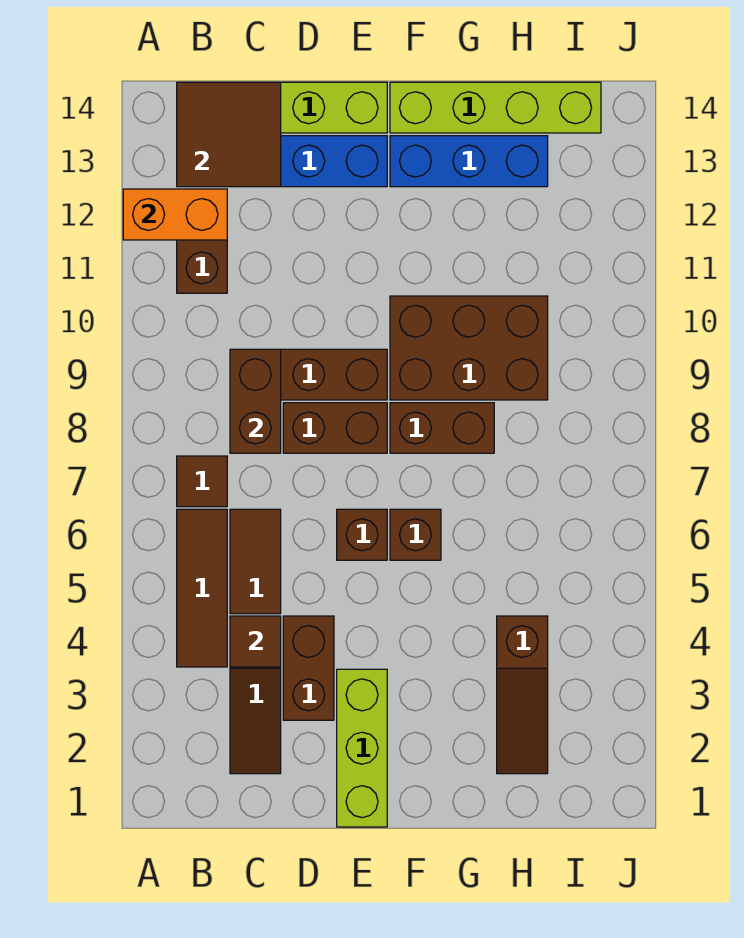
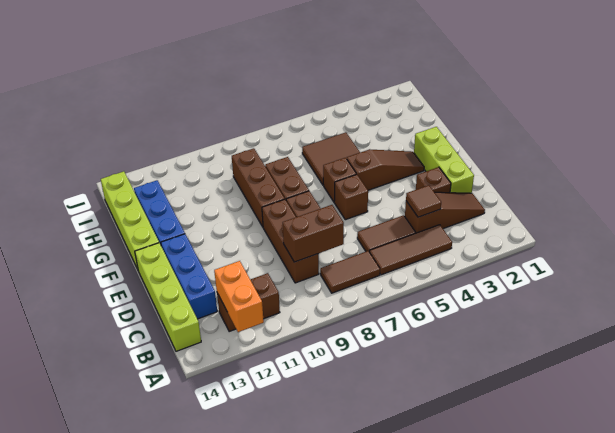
brown tile B7 level 1 -> brown tile B7:B8 level 1
brown tile B13:C14 level 2 -> brown tile G5:H6 level 1
brown brick D3:D4 level 1 -> brown brick D3 level 1
lime brick E1:E3 level 1 -> lime brick D2:F2 level 1
brown brick F9:H10 level 1 -> brown brick F9:H9 level 1
brown slope H2:H4 level 1 top 4 -> brown slope F3:F5 level 1 top 5

